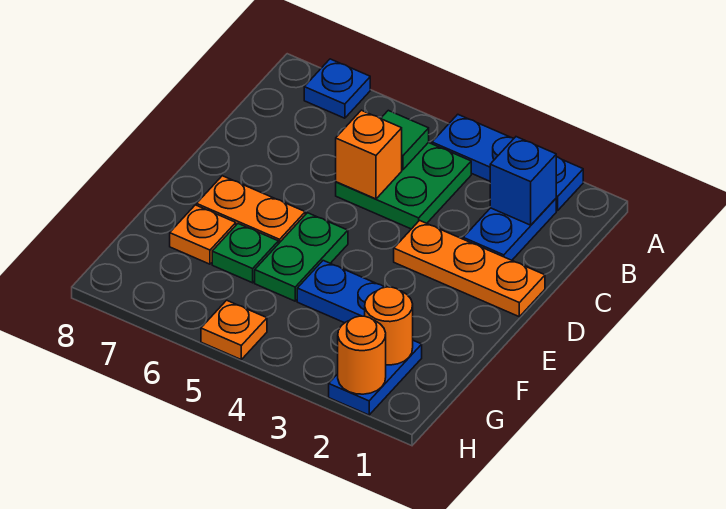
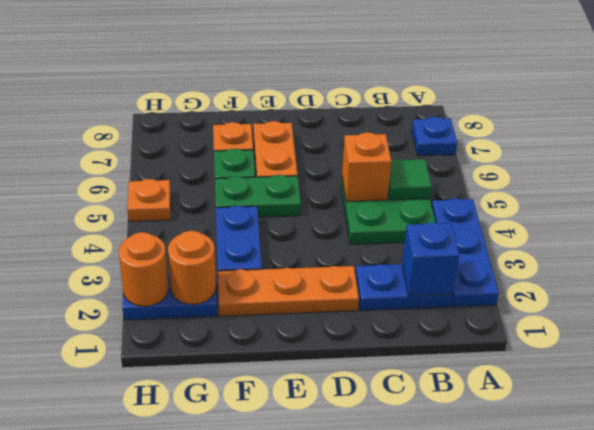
orange plate D1:D3 level 1 -> orange plate D2:F2 level 1

